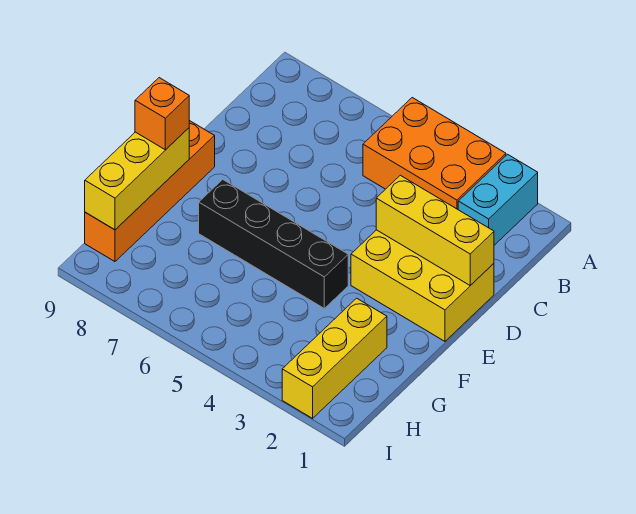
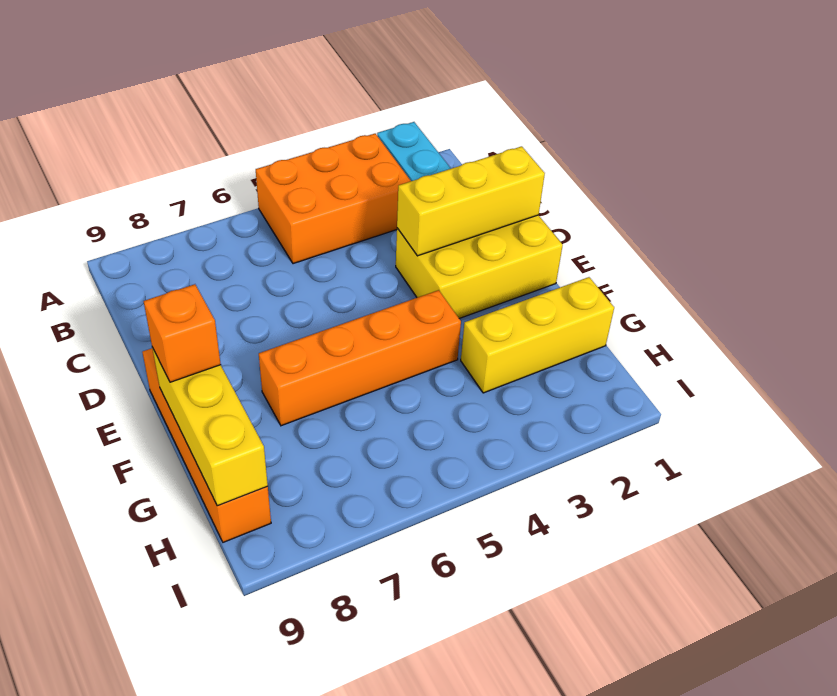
black brick F4:F7 level 1 -> orange brick F4:F7 level 1
yellow brick G2:I2 level 1 -> yellow brick G1:G3 level 1

